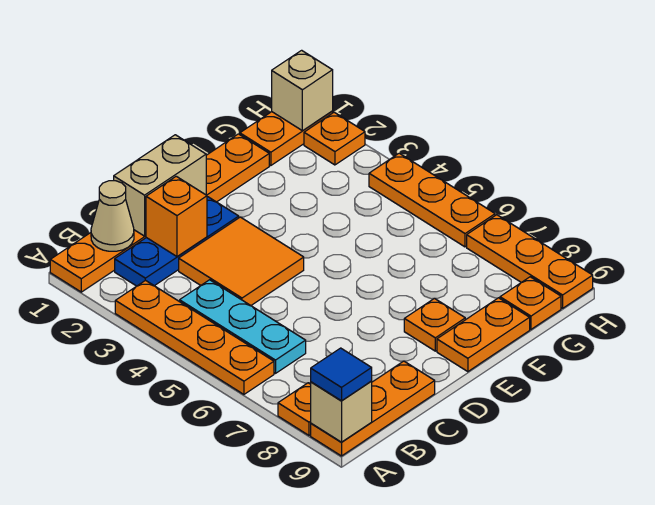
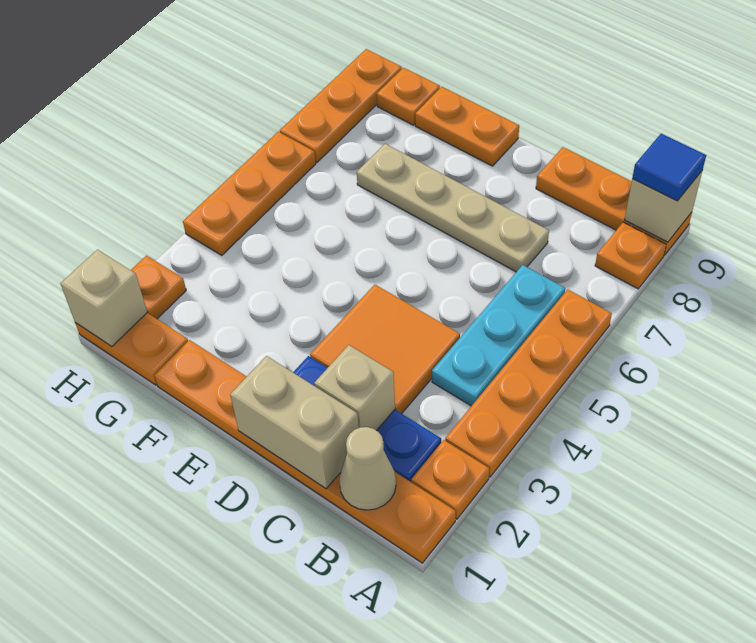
orange brick C2 level 2 -> tan brick C2 level 2
none -> tan plate C7:F7 level 1
orange plate E8 level 1 -> orange plate A2 level 1

